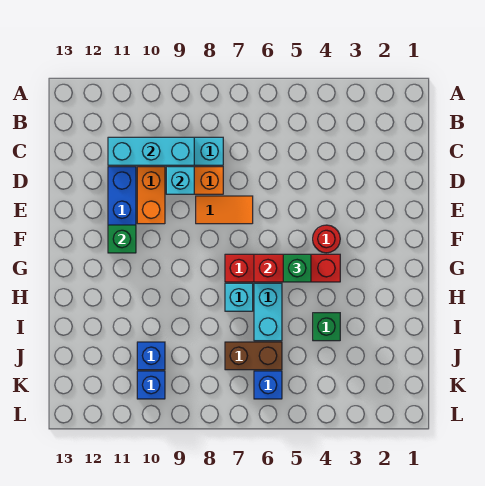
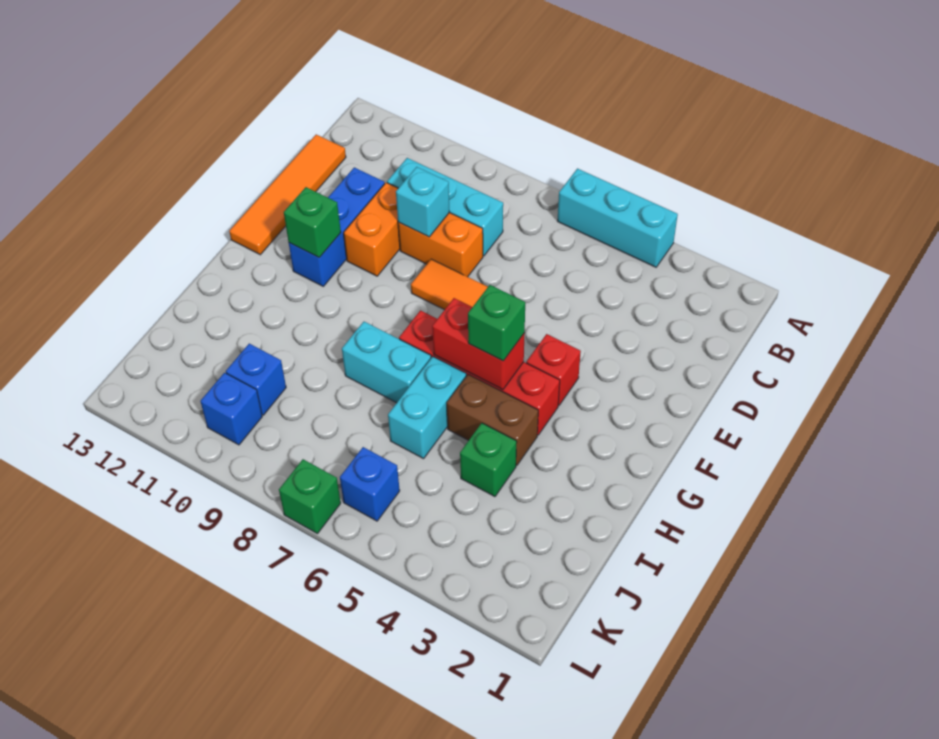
cyan brick C9:C11 level 2 -> cyan brick A4:A6 level 1
none -> orange tile C13:F13 level 1
red round brick F4 level 1 -> red brick F4 level 1
cyan brick H7 level 1 -> cyan brick H7:H8 level 1
brown brick J6:J7 level 1 -> brown brick H4:H5 level 1
none -> green brick L7 level 1

